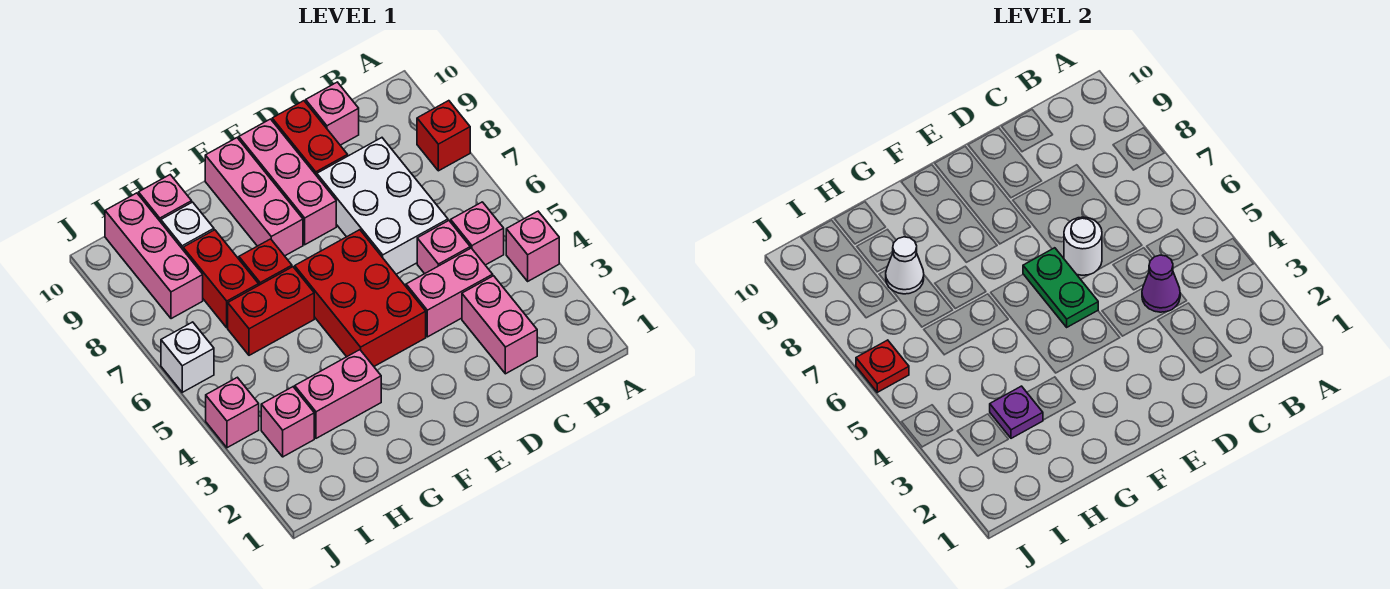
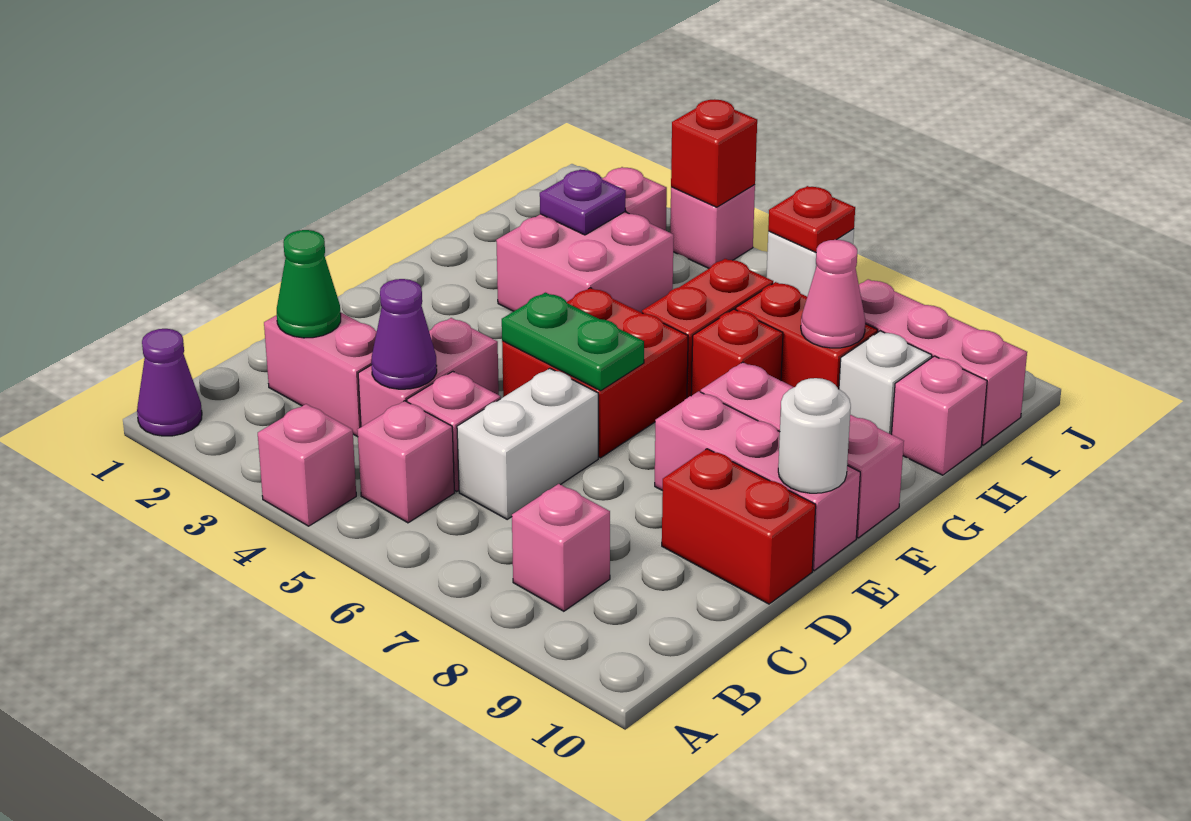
none -> purple cone A1 level 1
red brick A8 level 1 -> red brick J4 level 2
none -> green cone C2 level 2
white brick C6:D8 level 1 -> white brick C6:D6 level 1
pink brick C10 level 1 -> pink brick B8 level 1
white round brick D6 level 2 -> white round brick E10 level 2
red brick E4:F6 level 1 -> red brick E5:F6 level 1
pink brick G3:H3 level 1 -> pink brick G3:H4 level 1
white cone H8 level 2 -> pink cone H8 level 2

